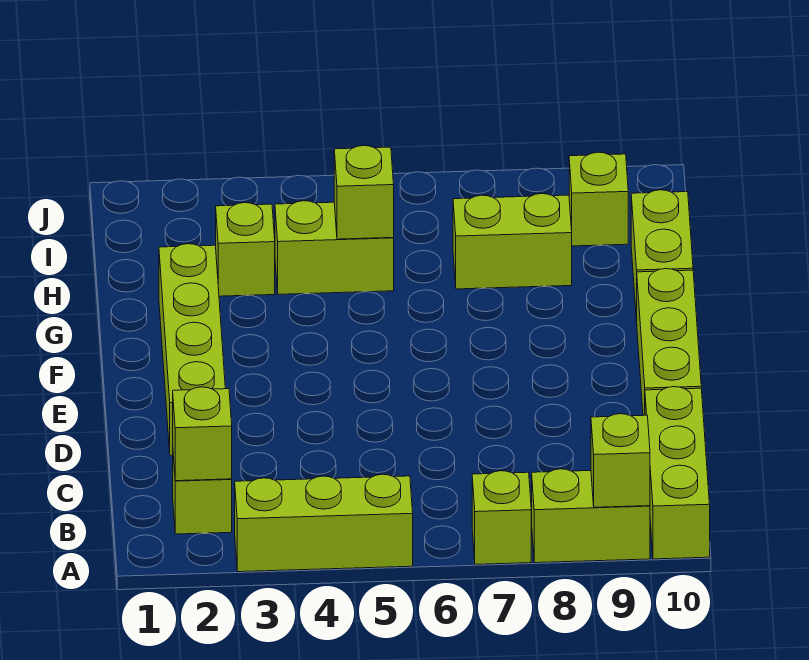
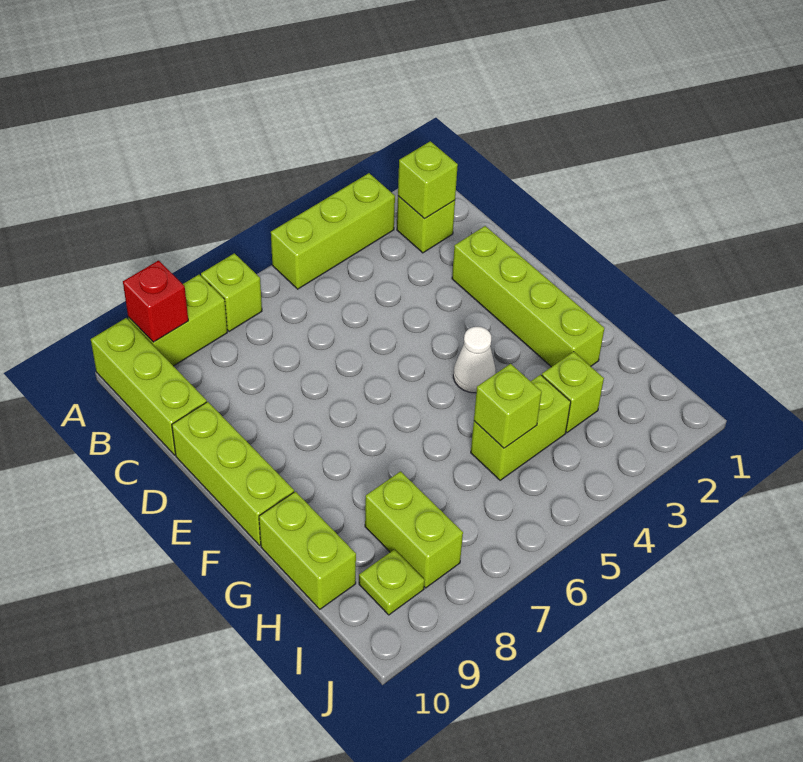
lime brick A9 level 2 -> red brick A9 level 2
none -> white cone F4 level 1
lime brick H7:H8 level 1 -> lime brick H8:I8 level 1
lime brick I9 level 1 -> lime plate I9 level 1

